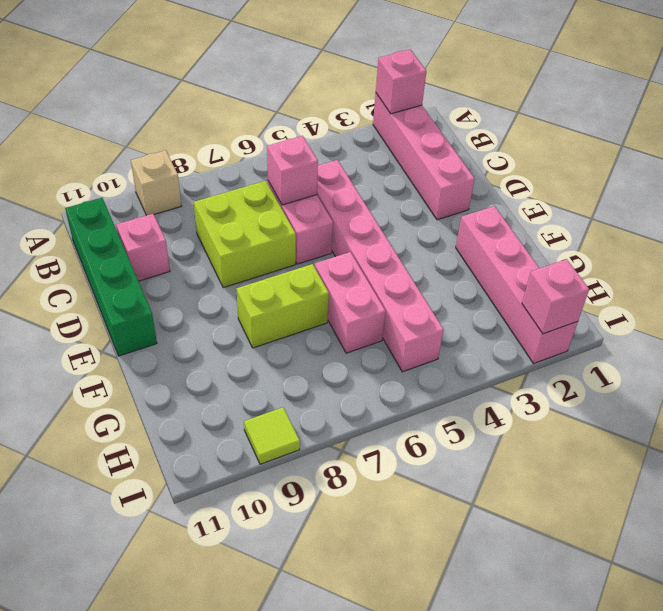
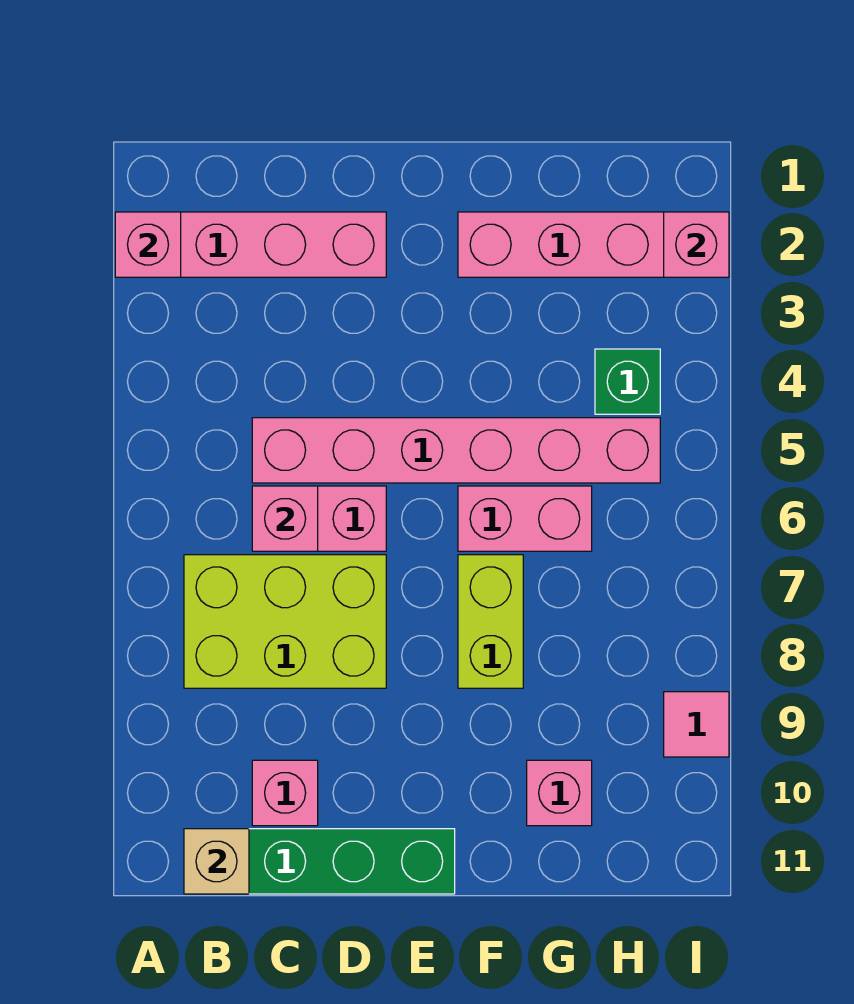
tan brick A9 level 1 -> tan brick B11 level 2
lime brick C7:D8 level 1 -> lime brick B7:D8 level 1
none -> pink brick G10 level 1
none -> green brick H4 level 1
lime tile I9 level 1 -> pink tile I9 level 1

